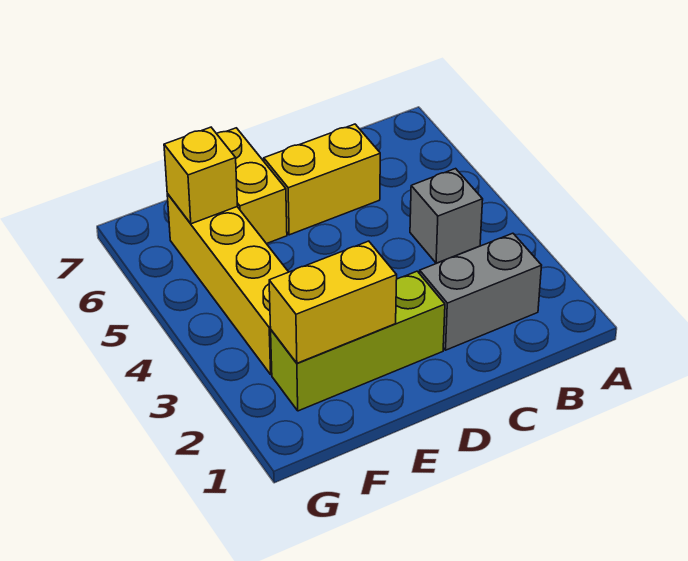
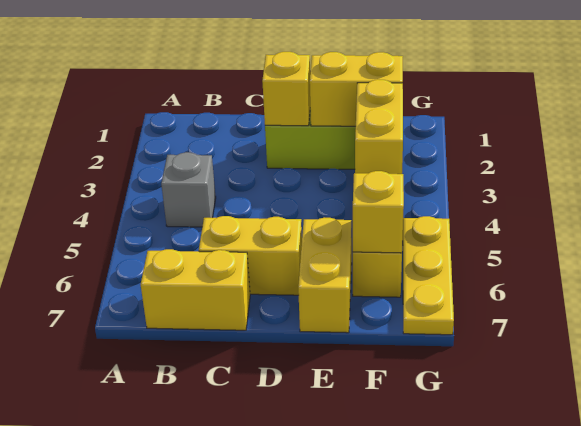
grey brick B2:C2 level 1 -> none
none -> yellow brick B7:C7 level 1
none -> yellow brick D2 level 2
none -> yellow brick F3:F4 level 2
none -> yellow plate G5:G7 level 1

